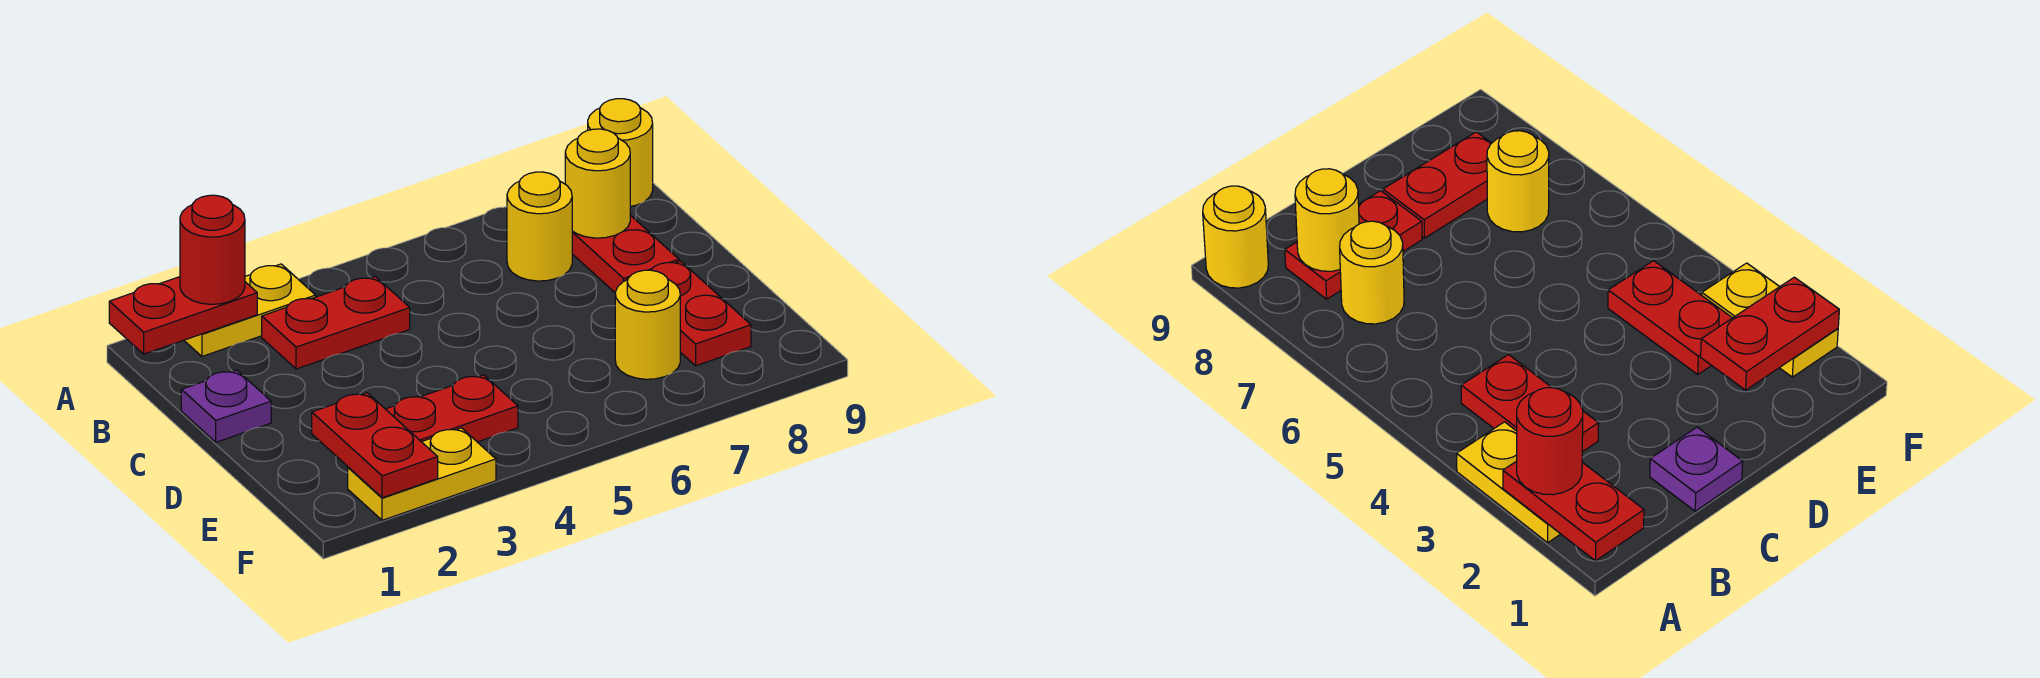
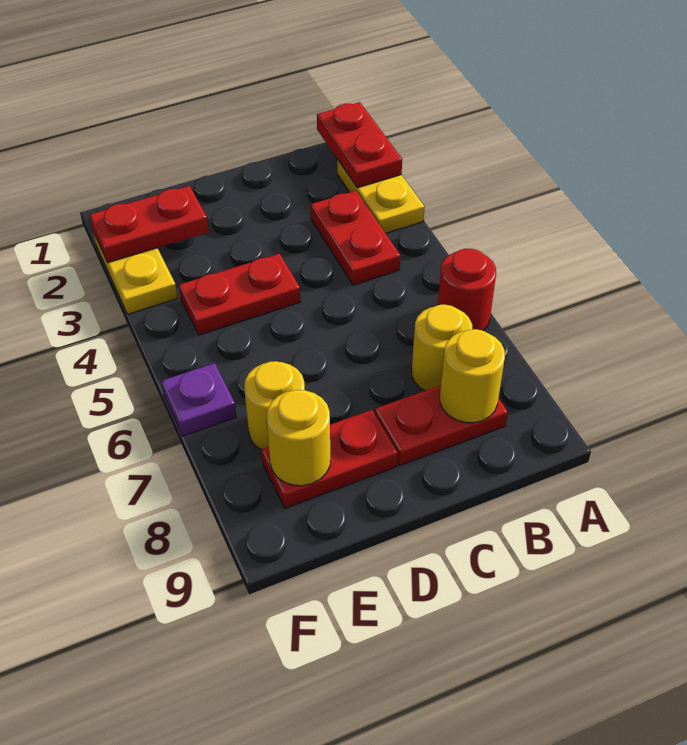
red round brick A2 level 3 -> red round brick A6 level 1
yellow round brick A9 level 1 -> yellow round brick E8 level 2
purple plate C1 level 1 -> purple plate F6 level 1
red plate E3:E4 level 1 -> red plate D4:E4 level 1

